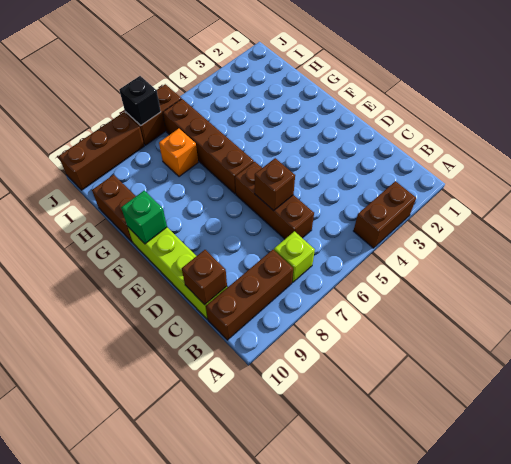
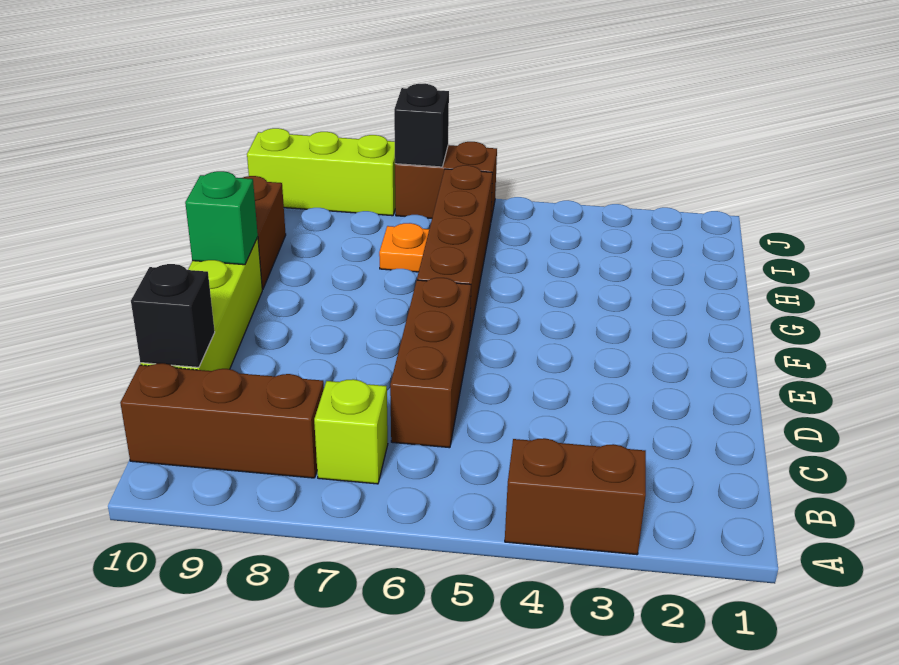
brown brick C10 level 2 -> black brick C10 level 2
brown brick D6 level 2 -> none
orange brick H7 level 1 -> orange plate H7 level 1
brown brick J8:J10 level 1 -> lime brick J8:J10 level 1

